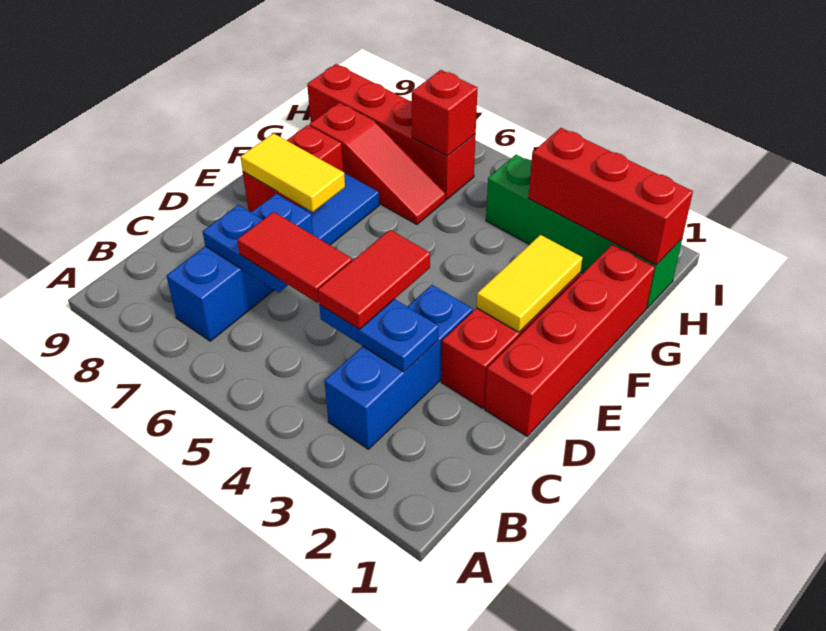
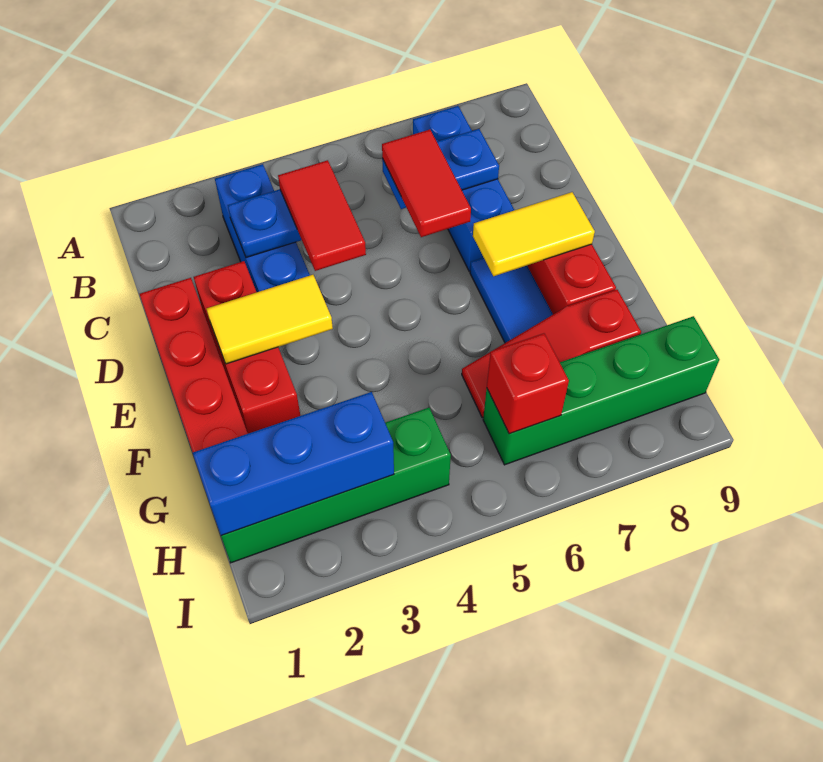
red tile C5:C6 level 3 -> red tile C6:D6 level 3
yellow tile E2:F2 level 2 -> yellow tile E2:E3 level 2
red brick H1:H3 level 2 -> blue brick H1:H3 level 2
red brick H6:H9 level 1 -> green brick H6:H9 level 1

